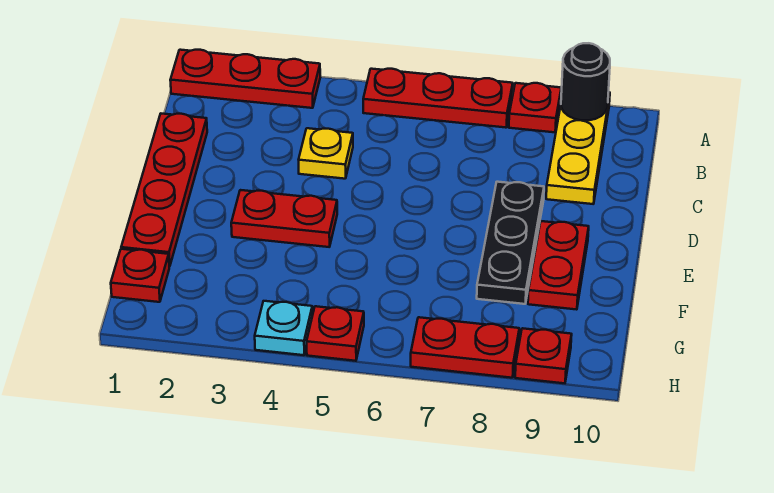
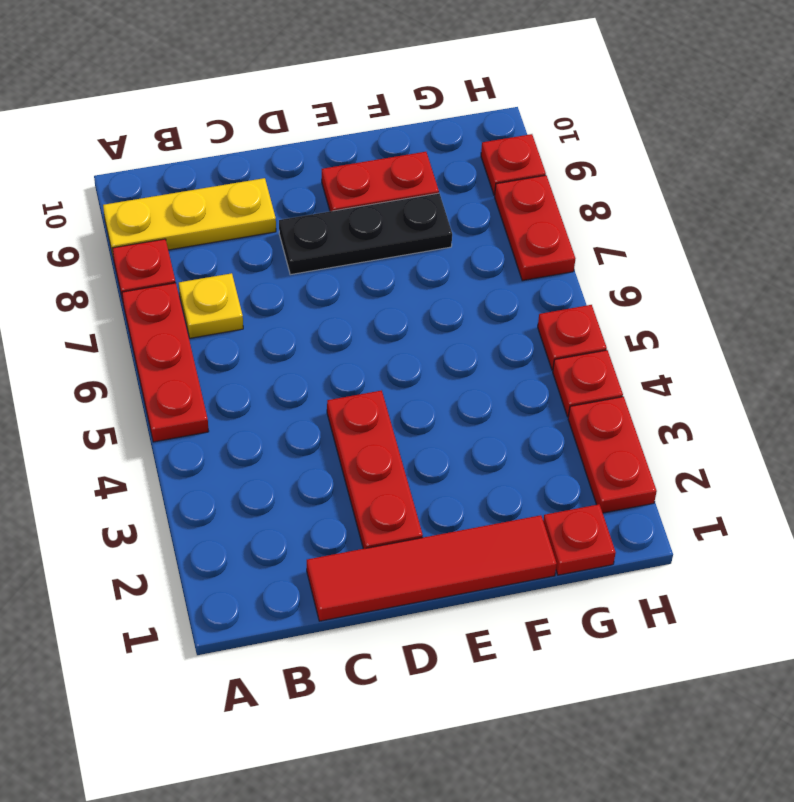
red plate A1:A3 level 1 -> red plate D2:D4 level 1
black round brick A9 level 2 -> none
red plate C1:F1 level 1 -> red tile C1:F1 level 1
yellow plate C4 level 1 -> yellow plate B7 level 1
red plate E3:E4 level 1 -> red plate H2:H3 level 1
cyan plate H4 level 1 -> red plate H4 level 1

